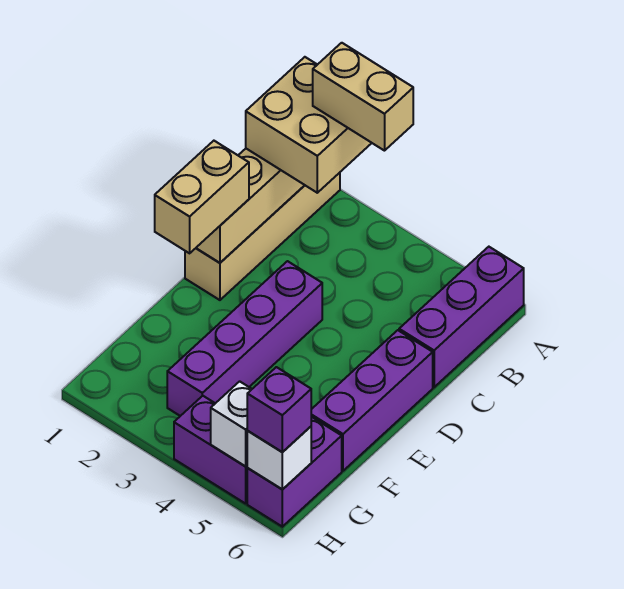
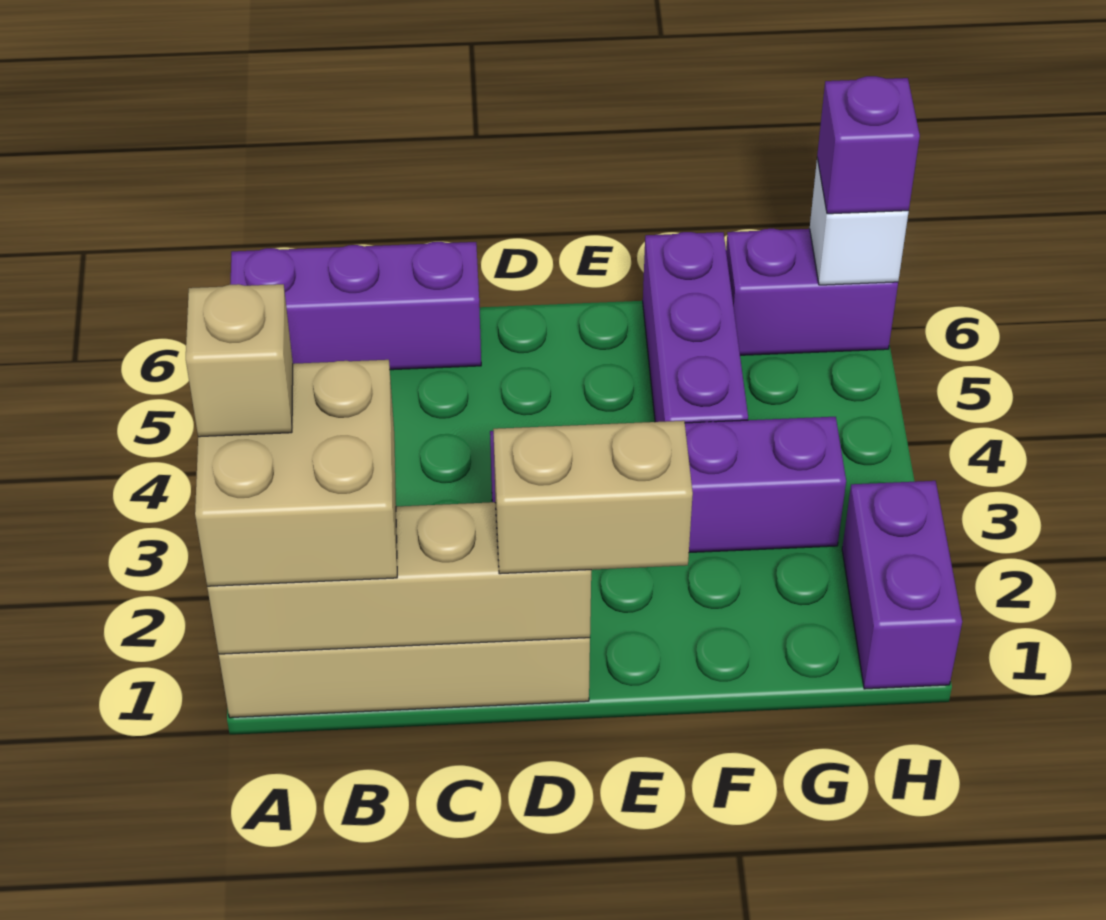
tan brick A2:A3 level 4 -> tan brick A2 level 4
purple brick D6:F6 level 1 -> purple brick F4:F6 level 1
purple brick H4:H5 level 1 -> purple brick H1:H2 level 1
white brick H5 level 2 -> none

